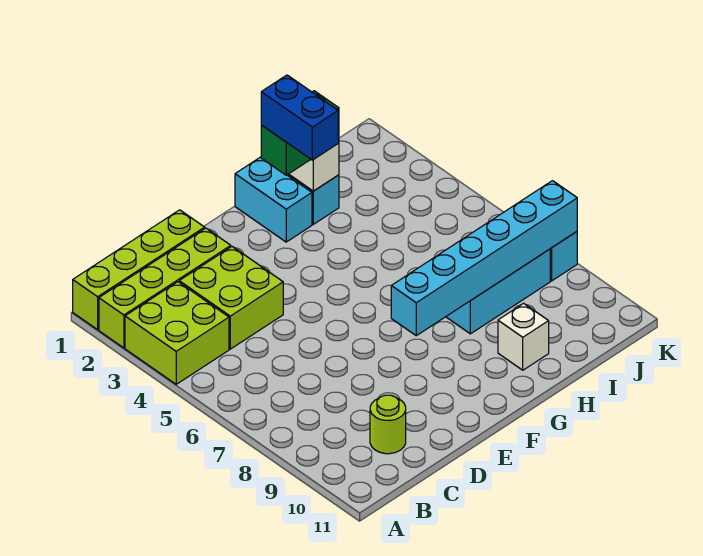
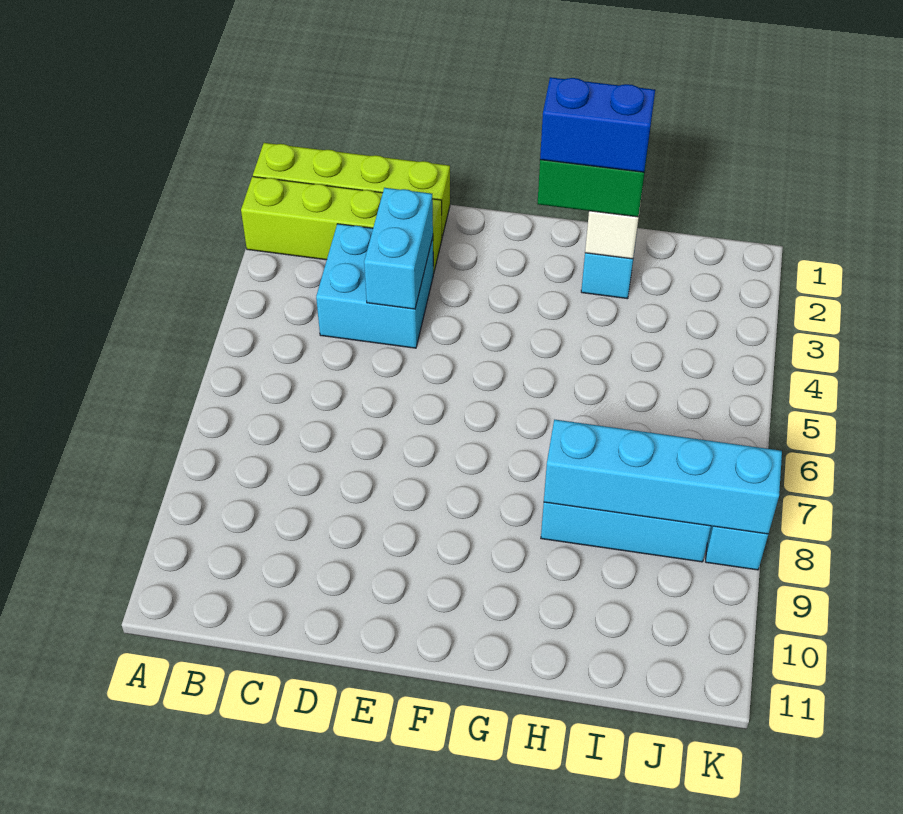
lime brick A3:B4 level 1 -> none
lime brick C3:D4 level 1 -> cyan brick C3:D4 level 1
lime round brick C10 level 1 -> none
cyan brick F8:K8 level 2 -> cyan brick H8:K8 level 2
cyan brick G1:G2 level 1 -> cyan brick D3:D4 level 2
blue brick G2:G3 level 4 -> blue brick G2:H2 level 4
white brick H10 level 1 -> none

